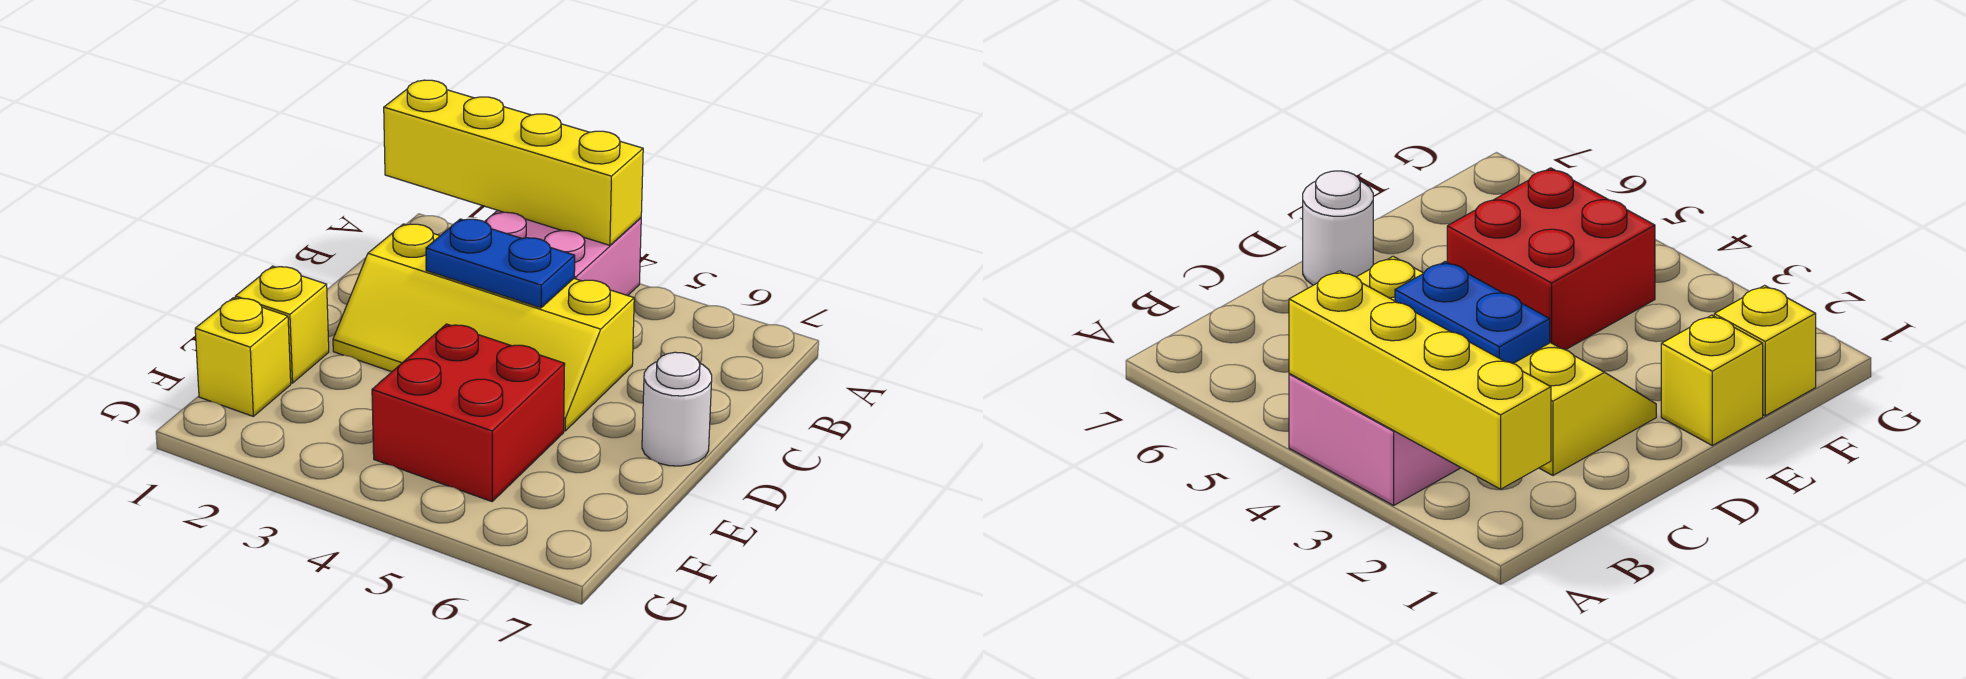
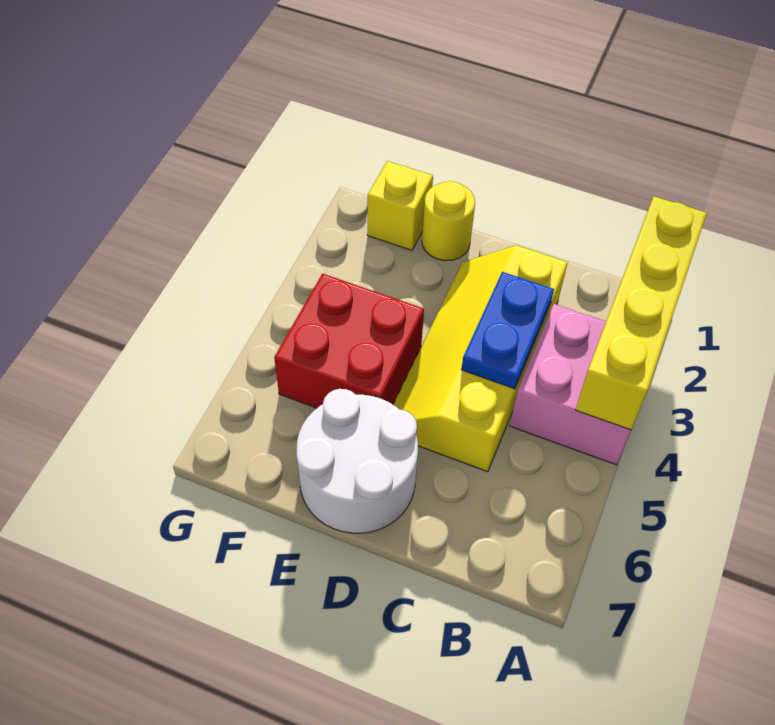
white round brick D7 level 1 -> white round brick D6:E7 level 1
yellow brick E1 level 1 -> yellow round brick E1 level 1

